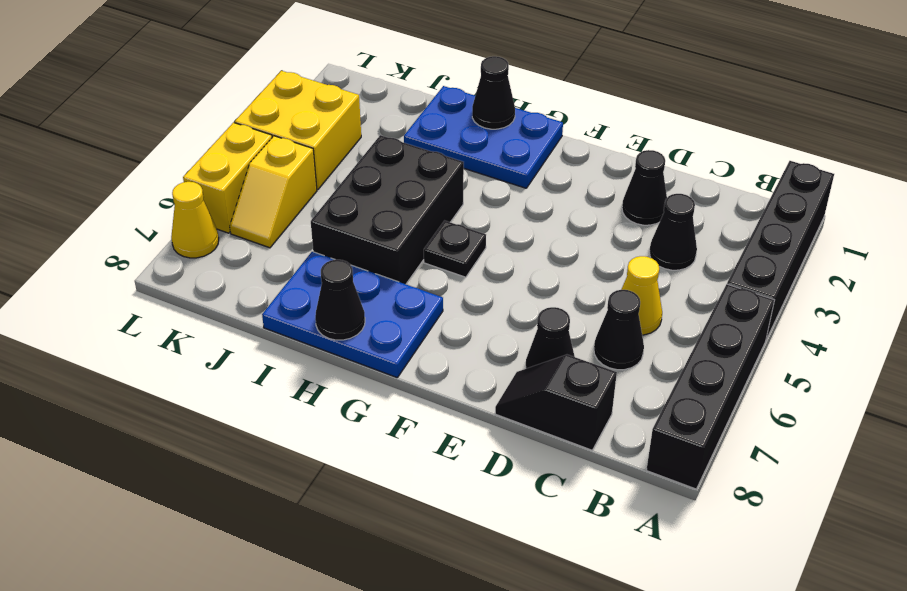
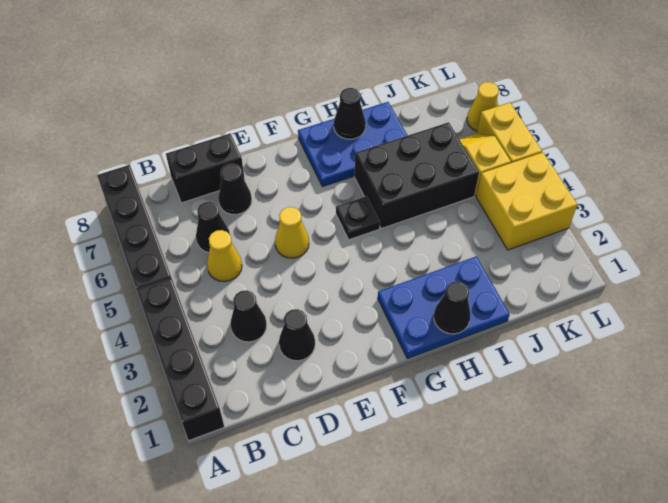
black slope C8:D8 level 1 top C -> black brick C8:D8 level 1
none -> yellow cone E5 level 1
black brick H4:I6 level 1 -> black brick H5:J6 level 1

